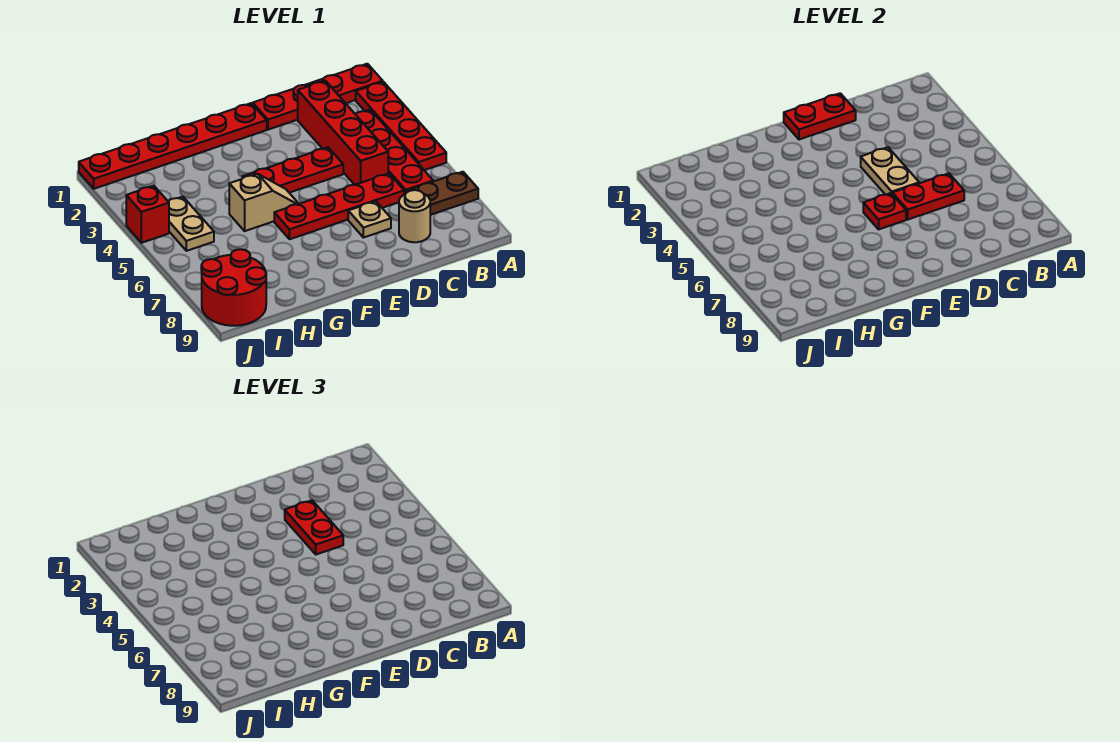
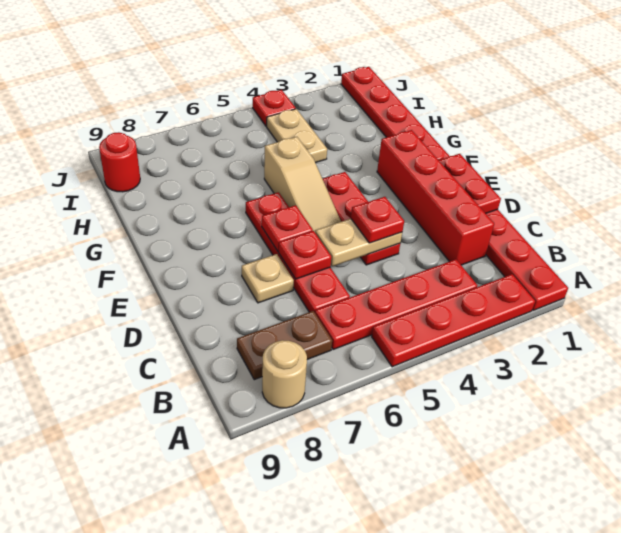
brown plate A7:B7 level 1 -> brown plate B7:B8 level 1
red brick C2:C5 level 1 -> red brick C2:F2 level 1
red plate C6:D6 level 2 -> red plate D6 level 2
tan round brick C8 level 1 -> tan round brick A8 level 1
red plate D3:D4 level 3 -> red plate D4 level 3
tan slope F5:G5 level 1 top G -> tan slope E5:G5 level 1 top G
tan plate I4:I5 level 1 -> tan plate H4:I4 level 1
red round brick I8:J9 level 1 -> red round brick I9 level 1
red brick J4 level 1 -> red plate J4 level 1

